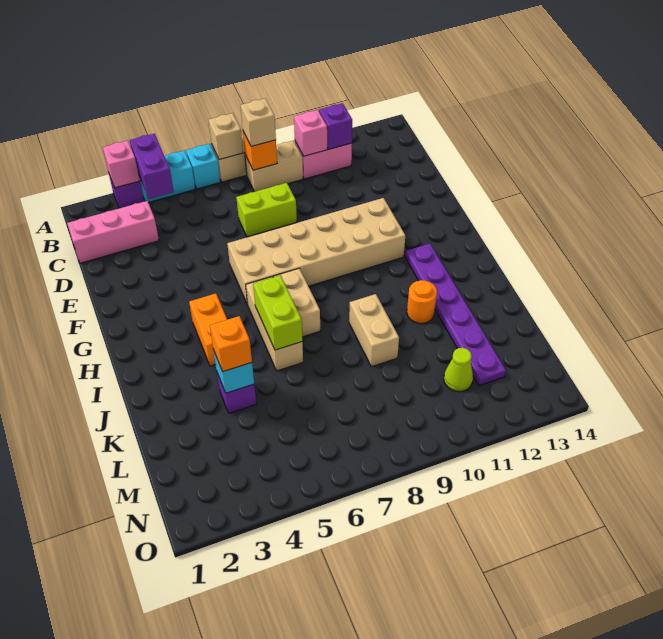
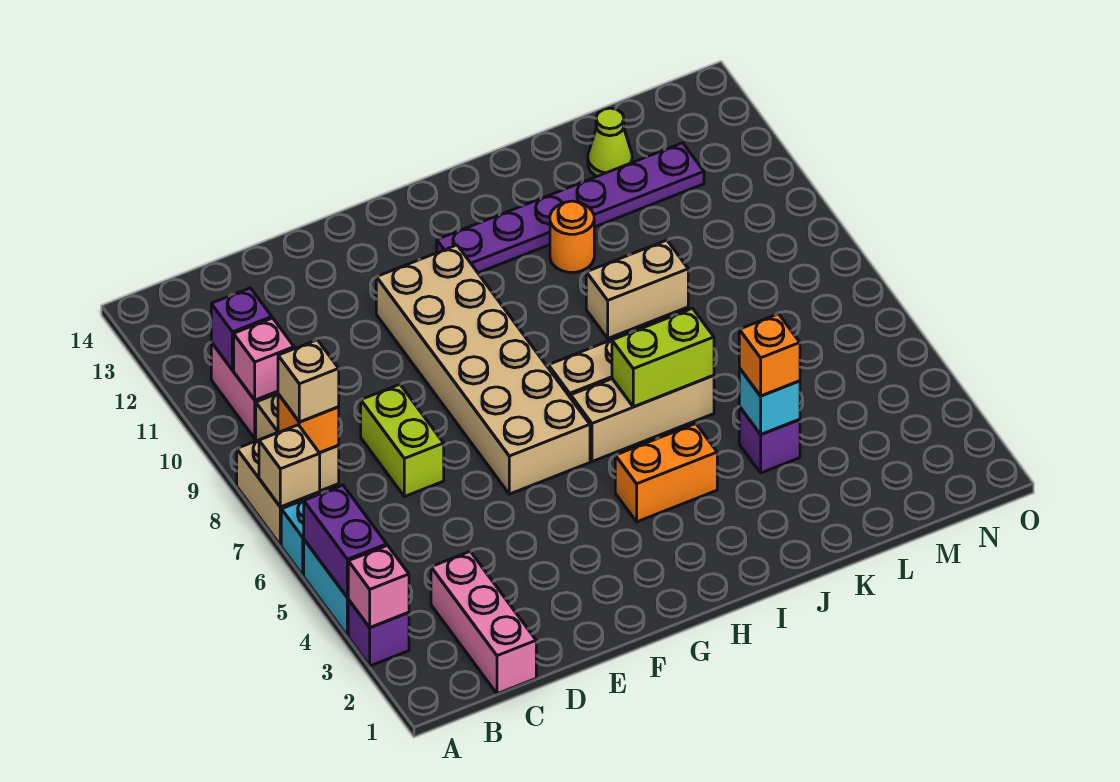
purple brick A4:B4 level 2 -> purple brick A4:A5 level 2
lime cone M11 level 1 -> lime cone L13 level 1

